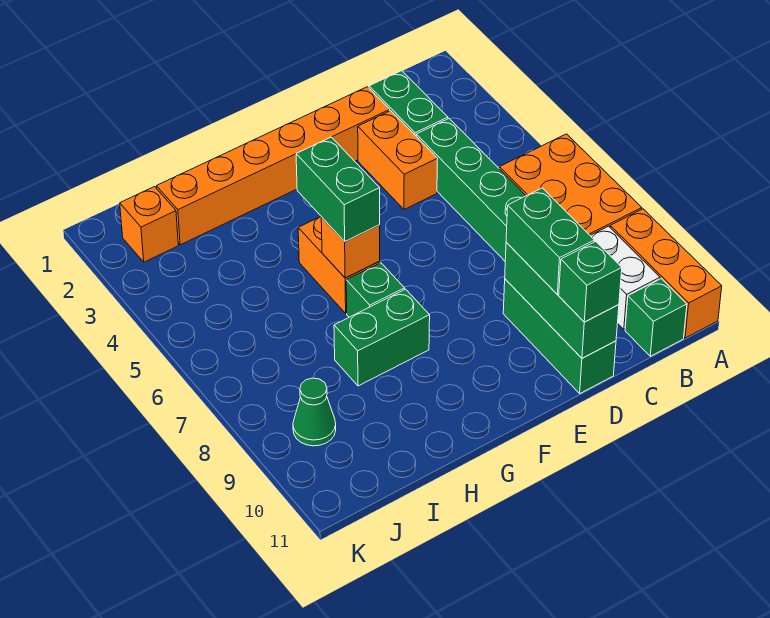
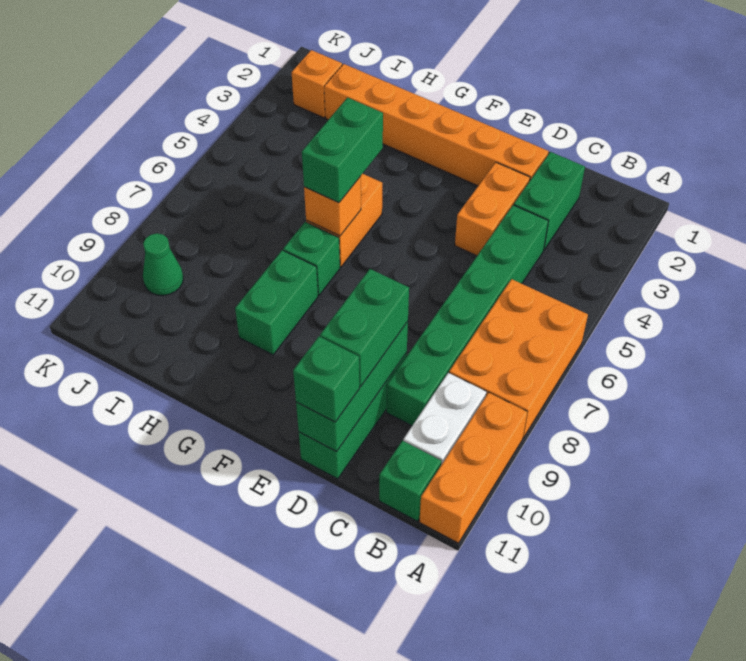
green brick G8:H8 level 1 -> green brick G8:G9 level 1

